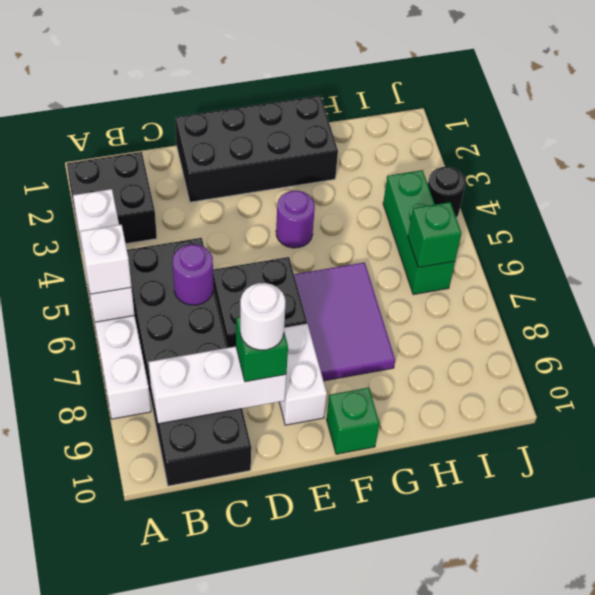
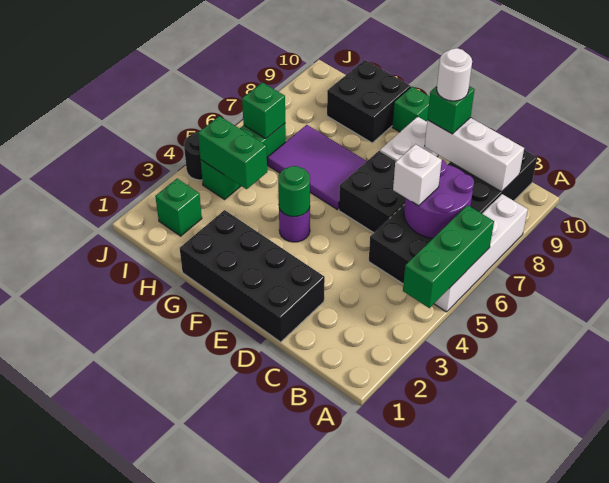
black brick A2:B3 level 1 -> black brick G9:H10 level 1
white brick A4:A6 level 2 -> green brick A4:A6 level 2
white brick A6 level 3 -> white brick C6 level 3
purple round brick C6 level 2 -> purple round brick B6:C7 level 2
none -> green round brick F4 level 2
purple tile F6:G8 level 1 -> purple tile F6:H7 level 1
none -> green brick H4:I4 level 2
none -> green brick I2 level 1

